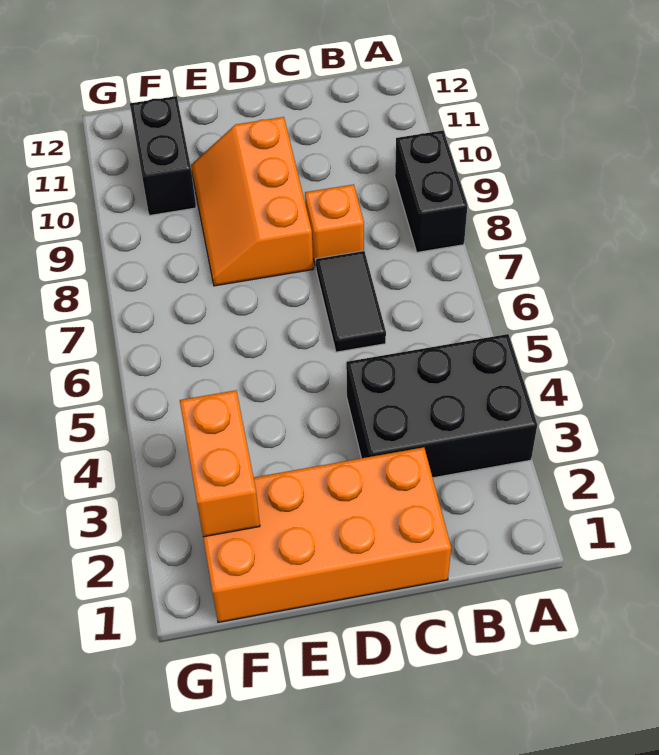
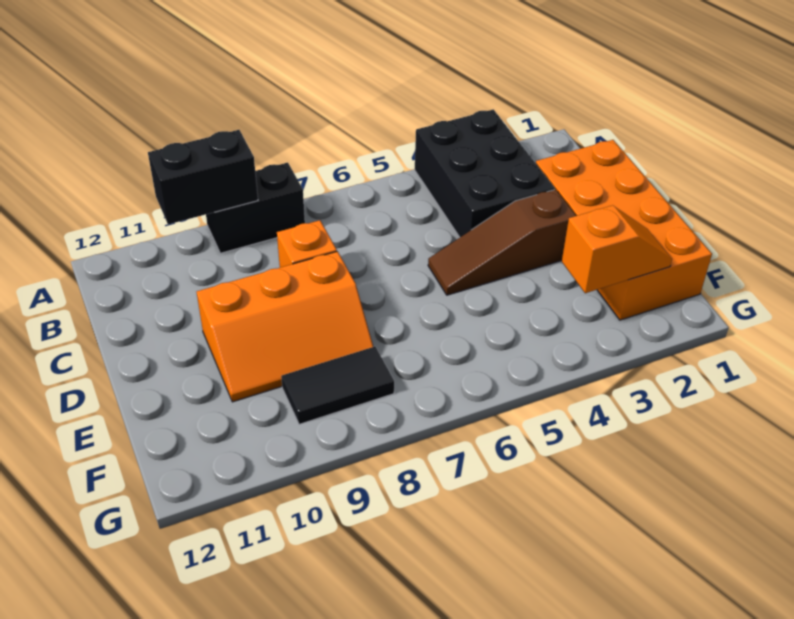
black tile C6:C7 level 1 -> black tile F8:F9 level 1
none -> brown slope D3:D5 level 1 top 3
orange brick F2:F3 level 2 -> orange slope F2:F3 level 2 top 3
black brick F10:F11 level 1 -> black brick A9:A10 level 2

